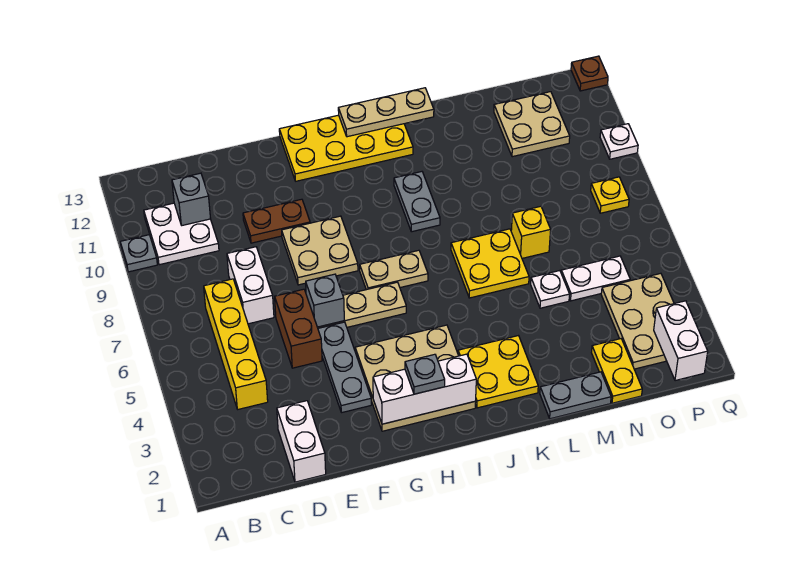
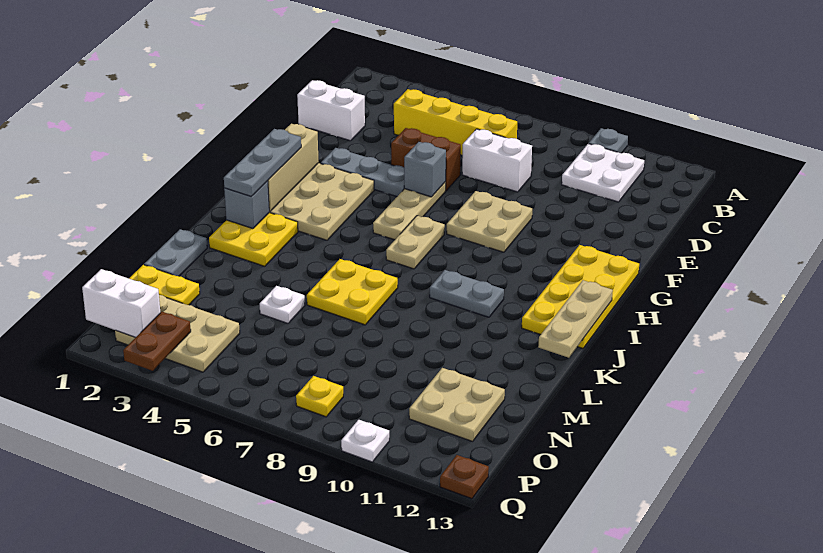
grey brick C11 level 2 -> grey brick J2 level 2
brown plate E10:F10 level 1 -> brown plate P3:Q3 level 2
white brick G2:I2 level 2 -> tan brick G2:I2 level 2
grey plate H2 level 3 -> grey plate H2:J2 level 3
yellow brick M7 level 1 -> none
white plate N5:O5 level 1 -> none

